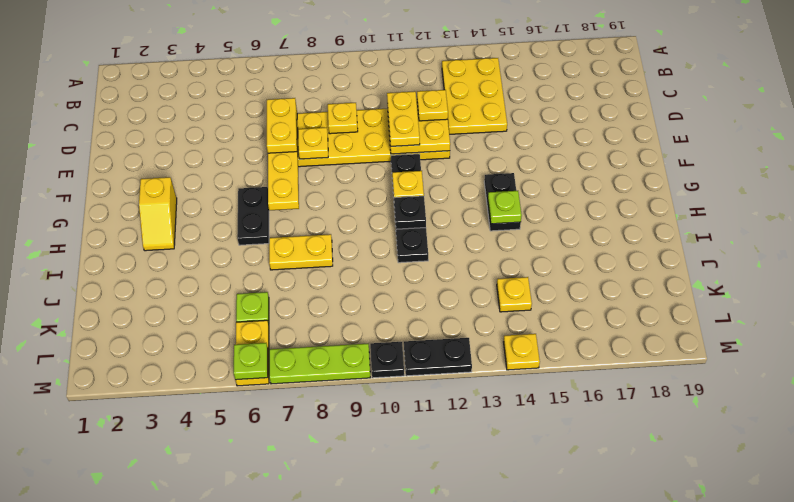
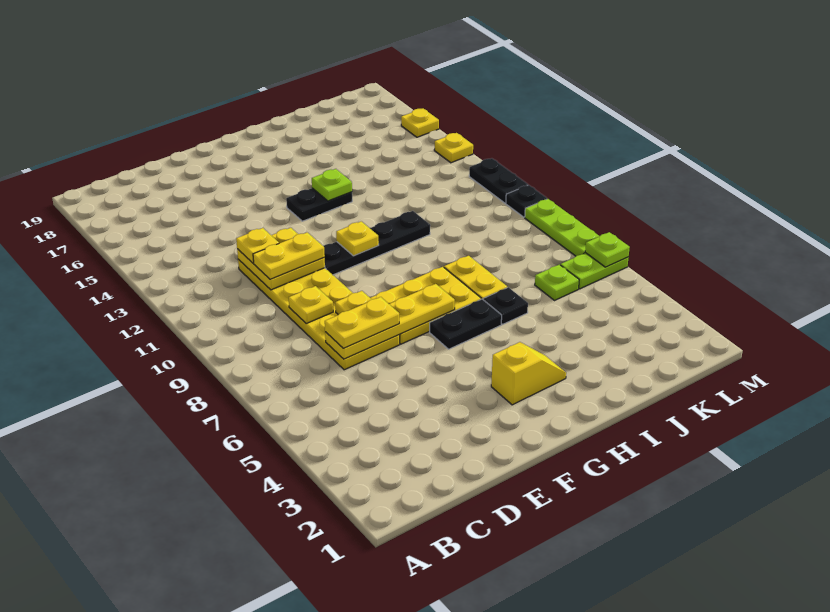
yellow plate B13:D14 level 1 -> yellow plate F7:H8 level 1
black plate H11 level 2 -> black plate I6 level 1
yellow plate K14 level 1 -> yellow plate M16 level 1
yellow plate L6:M6 level 1 -> lime plate L6:M6 level 1

